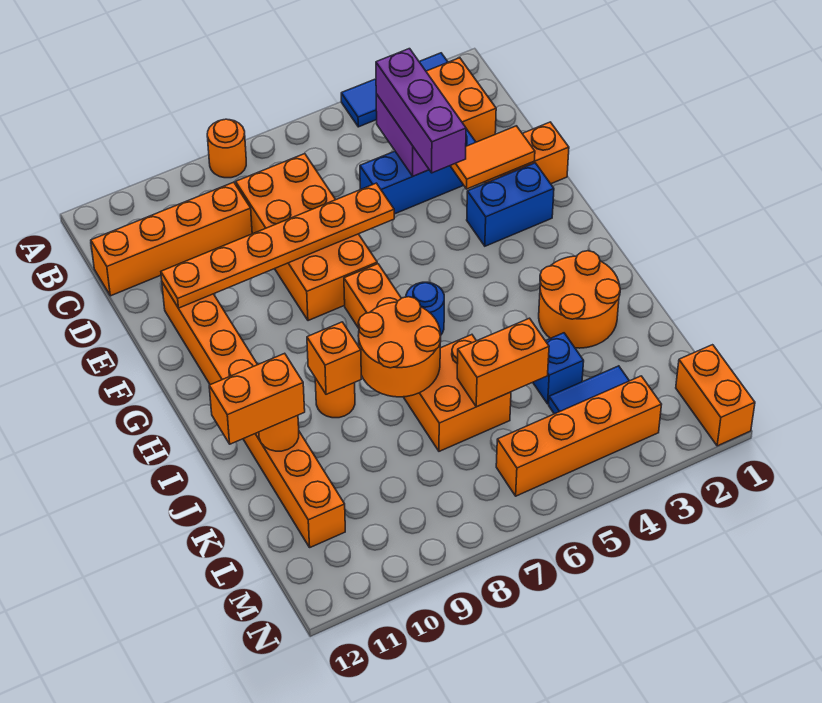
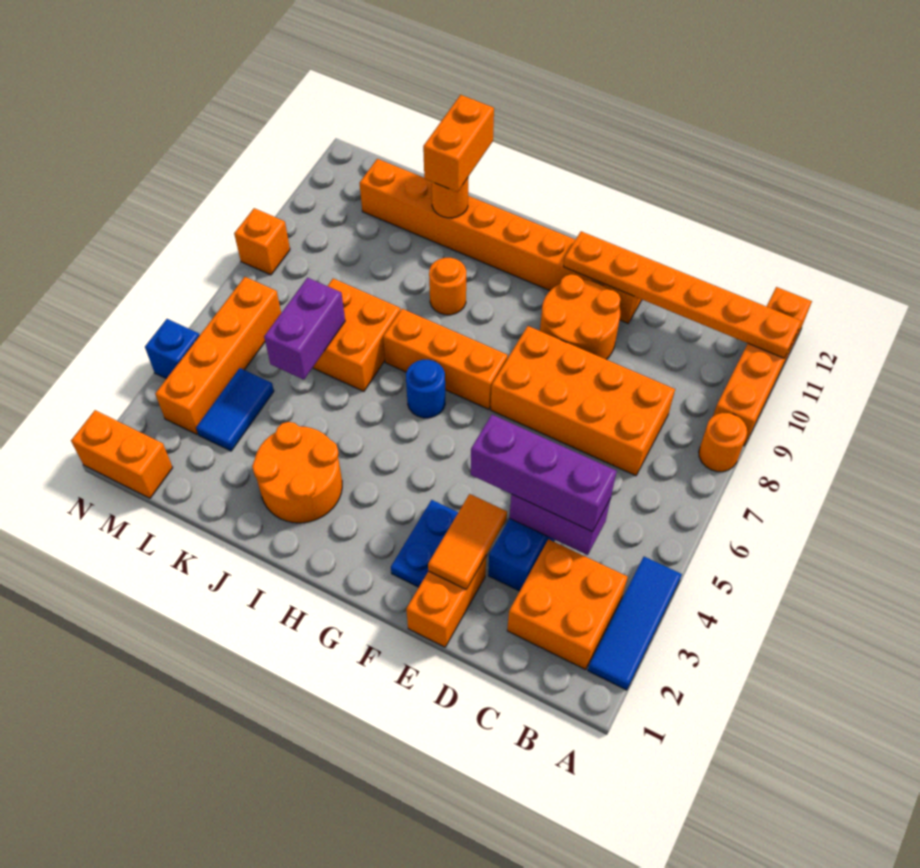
orange brick C9:C12 level 1 -> orange brick A9:A12 level 1
orange plate E6:E11 level 2 -> orange plate A11:F11 level 2
blue brick F2:F3 level 1 -> blue plate F2:F3 level 1
orange round brick I7:J8 level 2 -> orange round brick E9:F10 level 1
orange brick I9 level 2 -> orange brick N8 level 1
blue brick K4 level 1 -> blue brick N4 level 1
orange brick K5:K6 level 2 -> purple brick K5:K6 level 2

